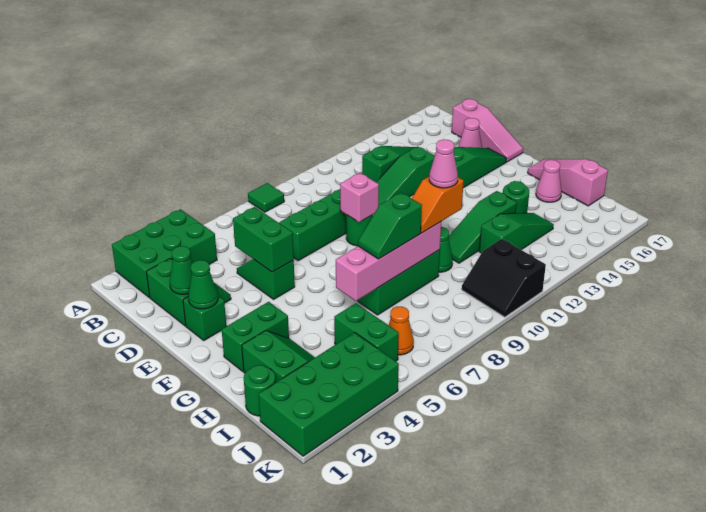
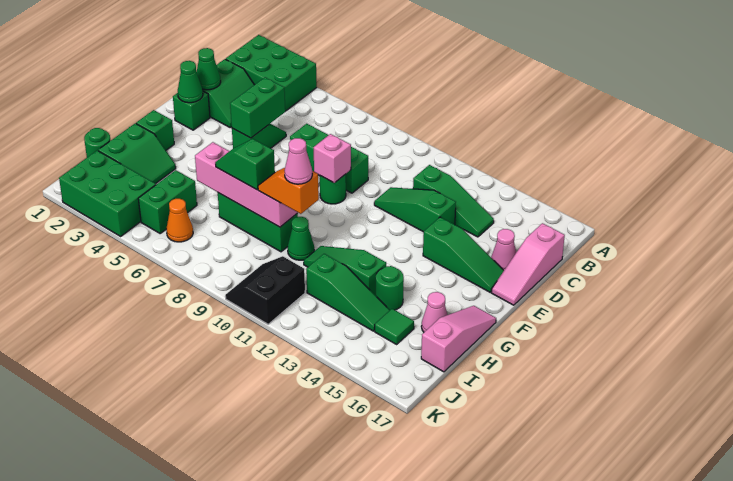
green tile A8 level 1 -> green tile I15 level 1
green brick G2:G3 level 1 -> green brick G2 level 1
green brick J1:K4 level 1 -> green brick J2:K4 level 1

